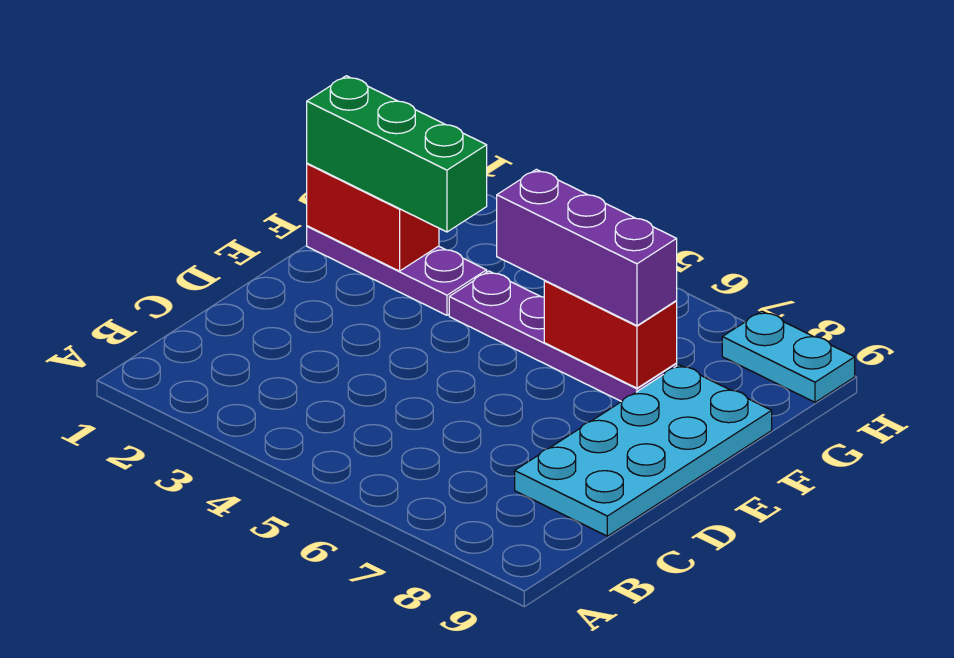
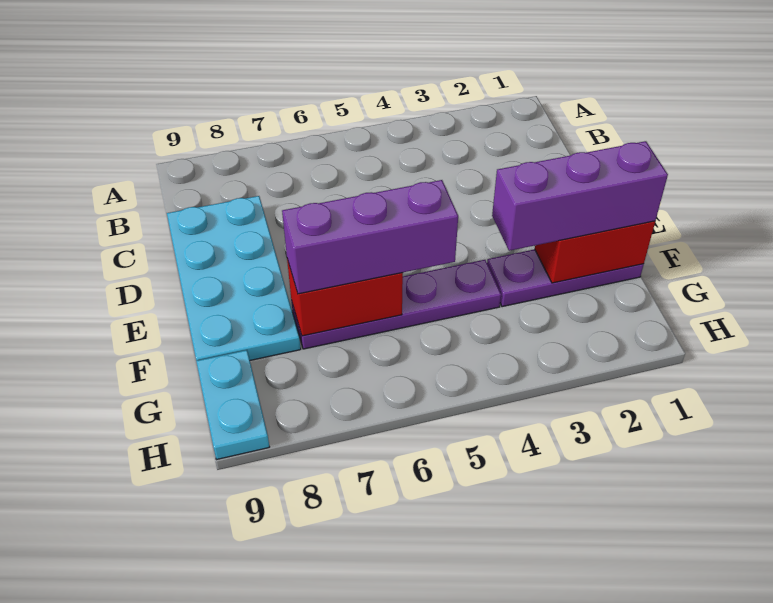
green brick F1:F3 level 3 -> purple brick F1:F3 level 3
cyan plate H8:H9 level 1 -> cyan plate G9:H9 level 1

